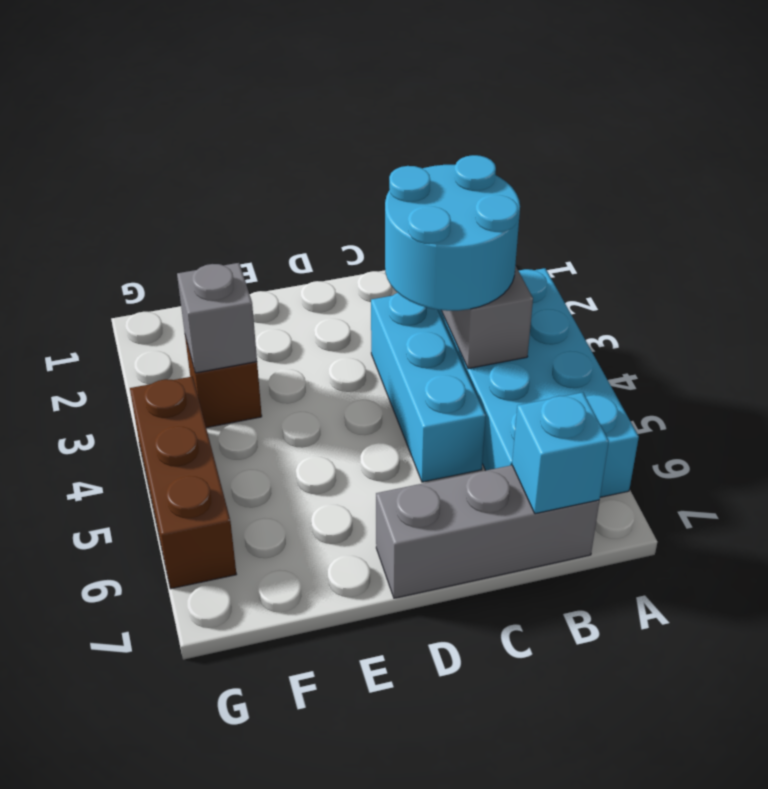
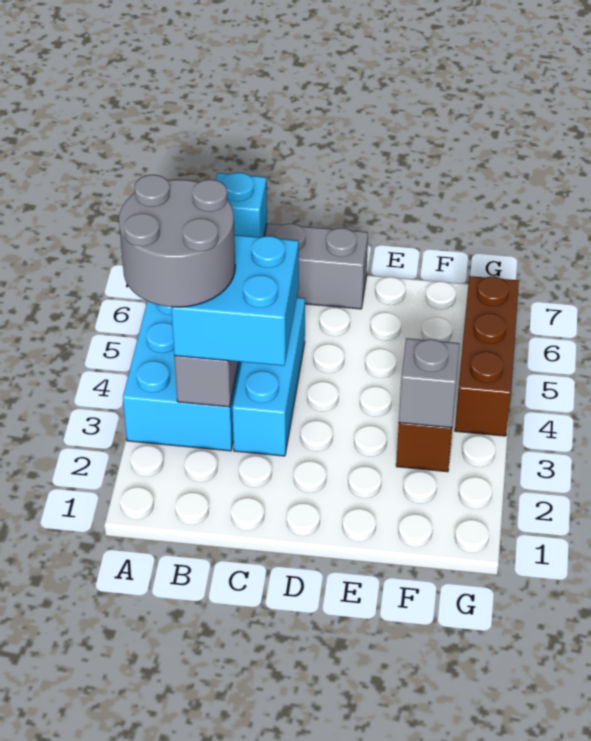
none -> grey round brick A3:B4 level 4
cyan round brick B3:C4 level 3 -> cyan brick B3:C4 level 3

